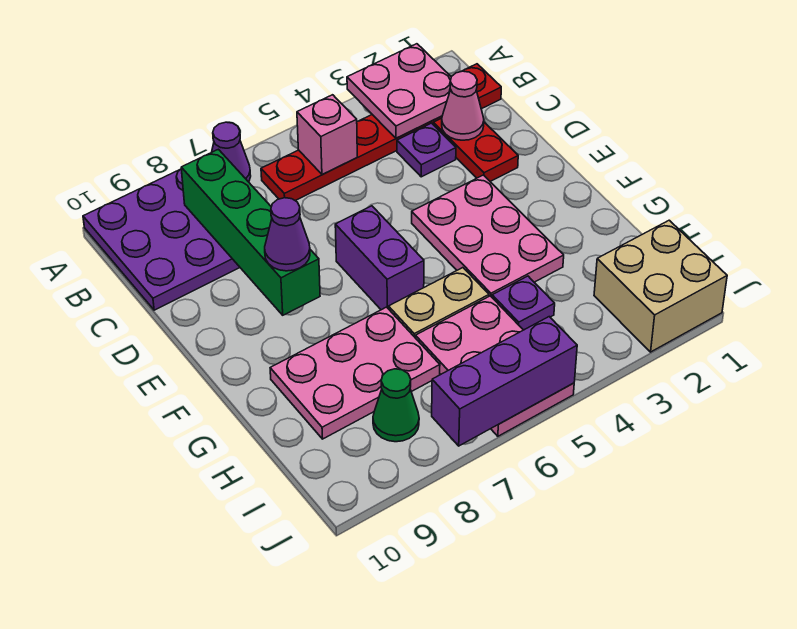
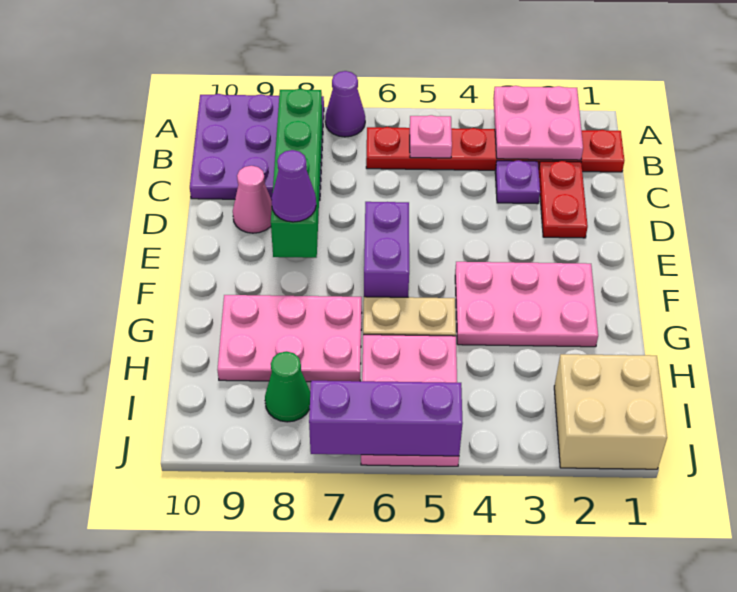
pink brick B5 level 2 -> pink plate B5 level 2
pink cone C2 level 2 -> pink cone D9 level 1
pink plate E3:G4 level 1 -> pink plate F2:G4 level 1
purple plate H4 level 1 -> none

